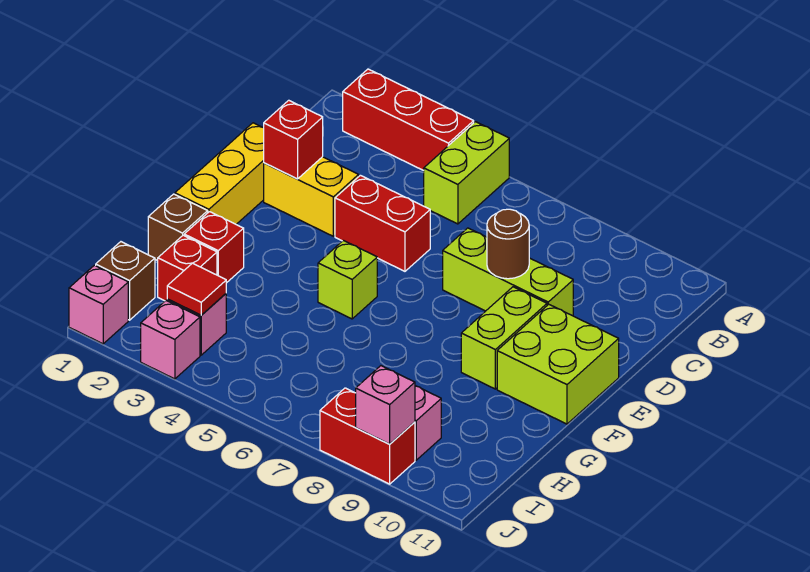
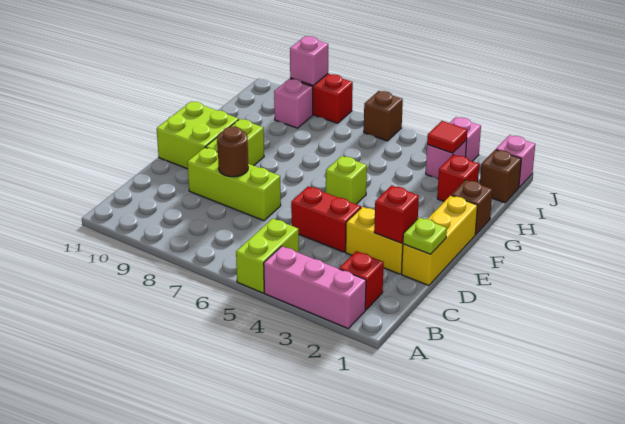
red brick A2:A4 level 1 -> pink brick A2:A4 level 1
none -> lime plate D1 level 2
red brick G2 level 1 -> red brick B2 level 1
none -> brown brick J6 level 1

